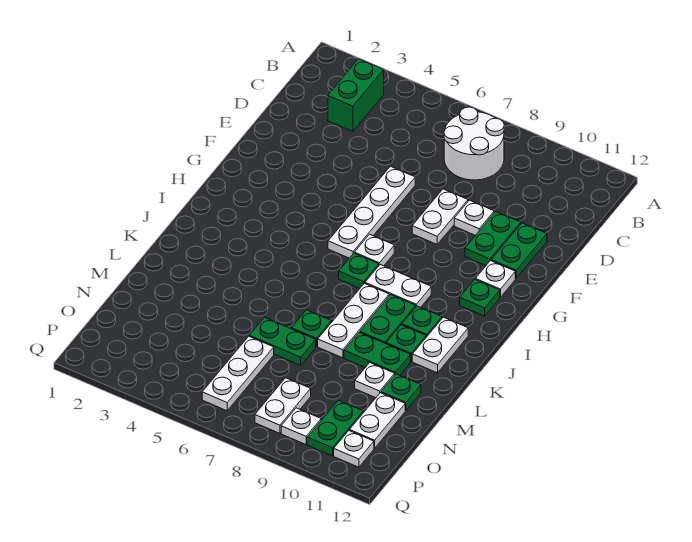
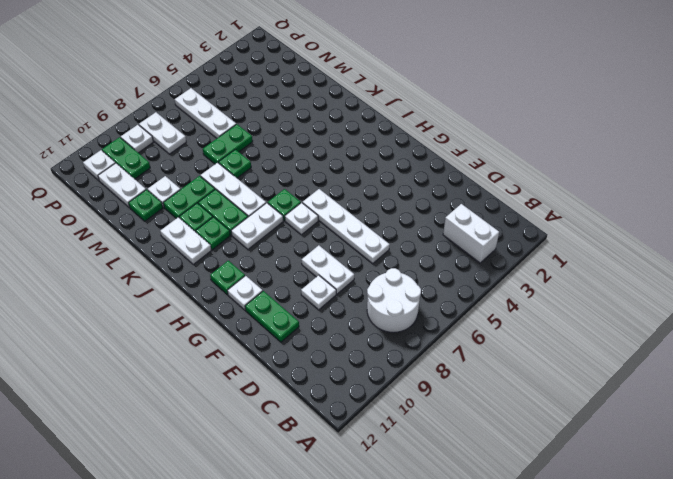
green brick B3:C3 level 1 -> white brick B3:C3 level 1
green plate E10:F10 level 1 -> none

